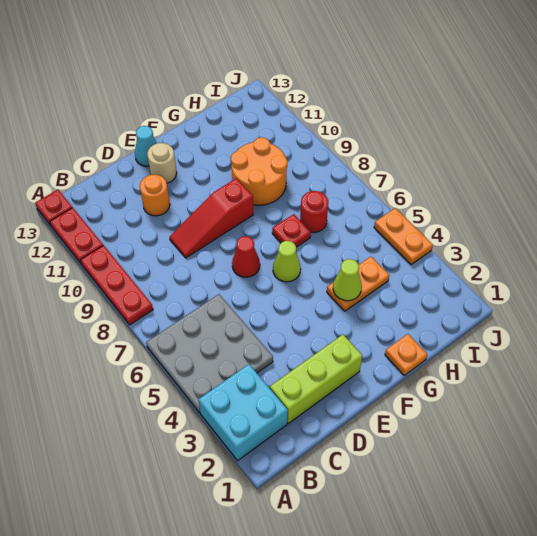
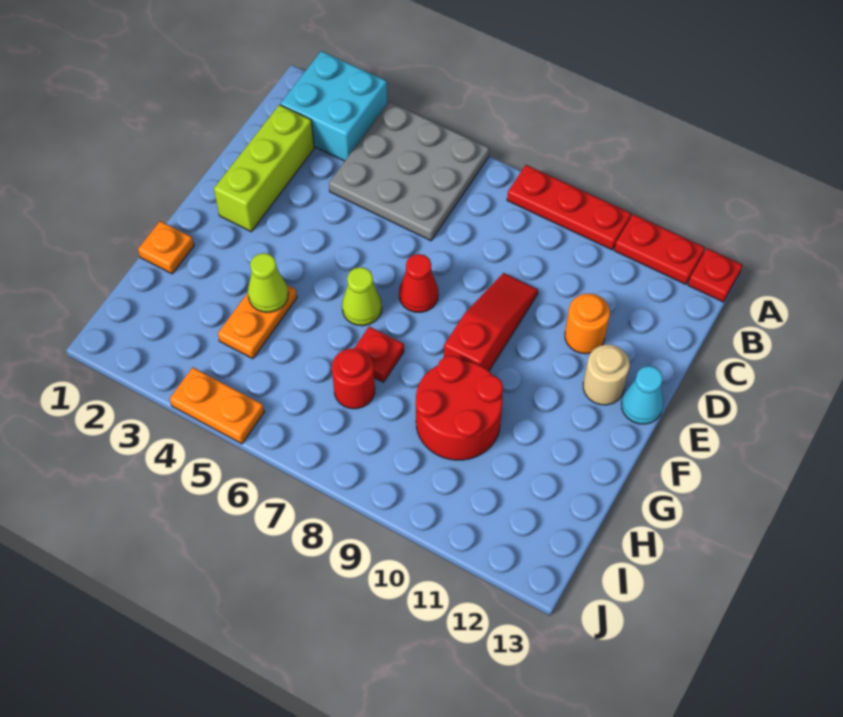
orange round brick G9:H10 level 1 -> red round brick G9:H10 level 1

